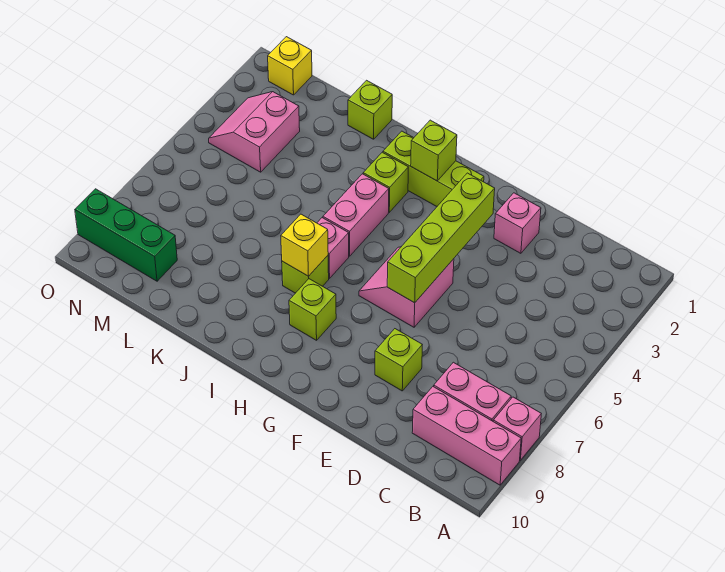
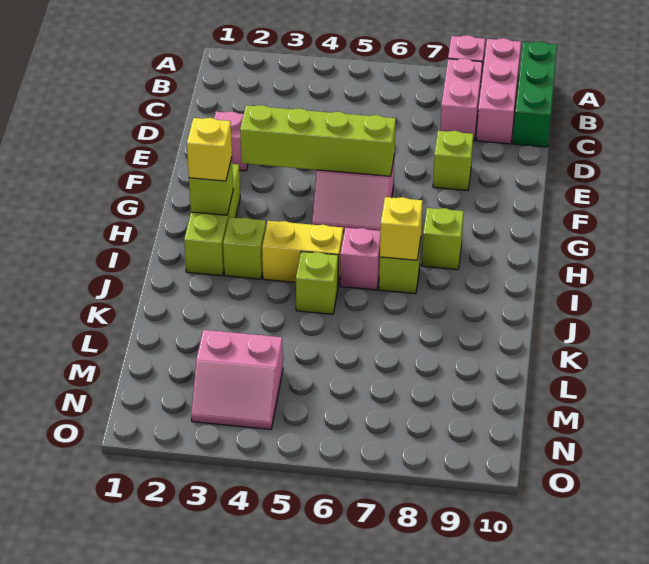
pink brick I4:I5 level 1 -> yellow brick I4:I5 level 1
lime brick K1 level 1 -> lime brick J5 level 1
green brick M9:O9 level 1 -> green brick A10:C10 level 1
yellow brick N1 level 1 -> yellow brick H2 level 3

